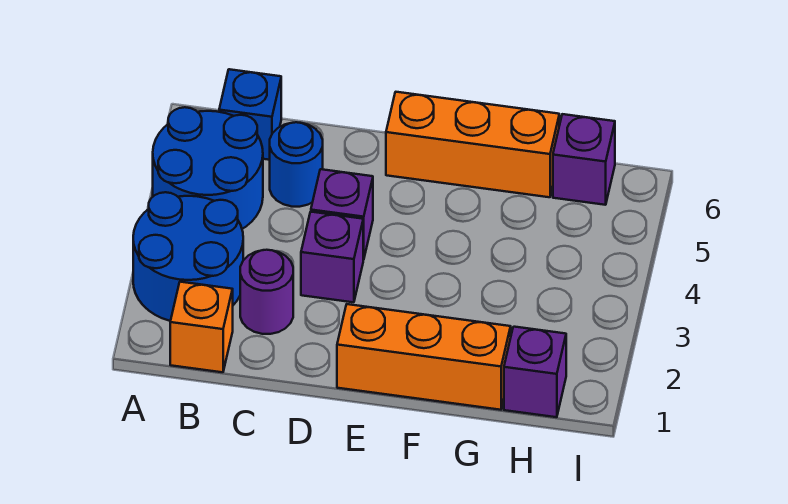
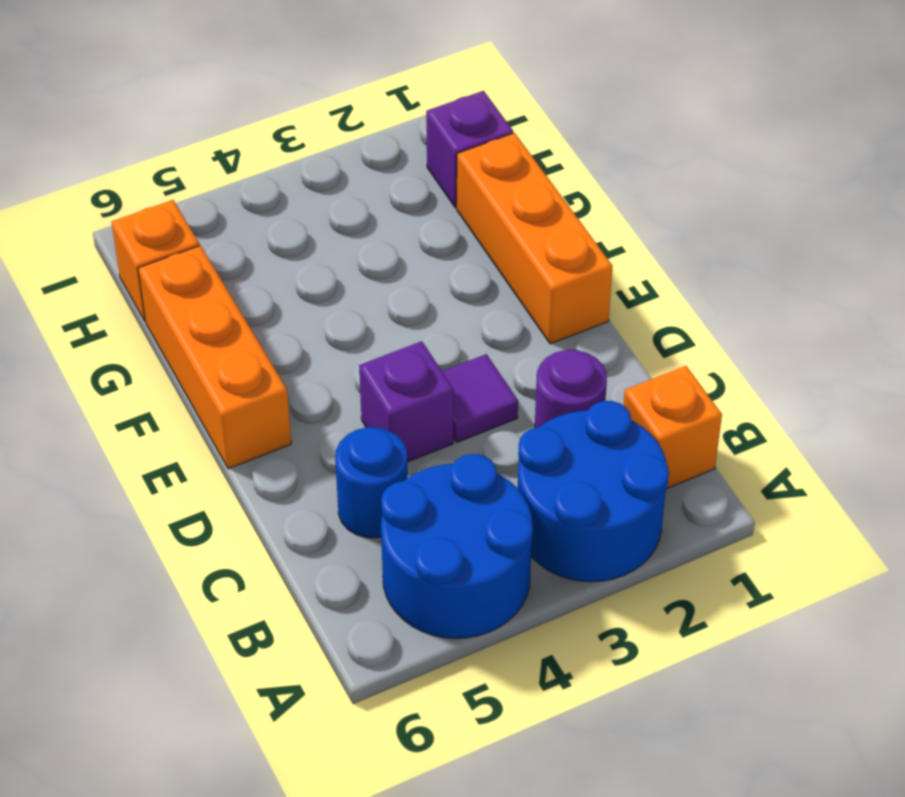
blue brick B6 level 1 -> none
purple brick D3 level 1 -> purple tile D3 level 1
purple brick H6 level 1 -> orange brick H6 level 1

